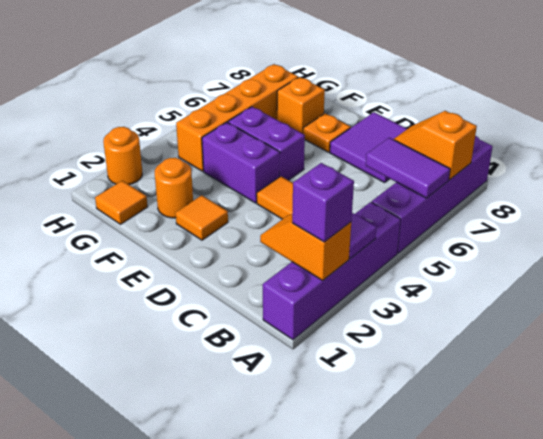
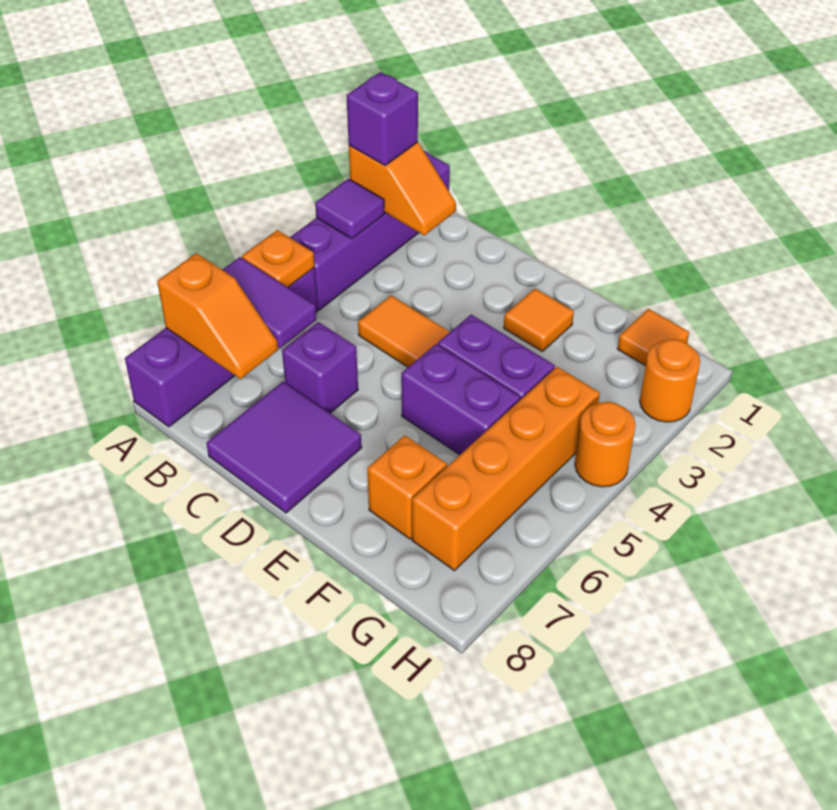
none -> purple brick C6 level 1
orange plate E7 level 1 -> orange plate A5 level 2
orange round brick F2 level 1 -> orange round brick H4 level 1

